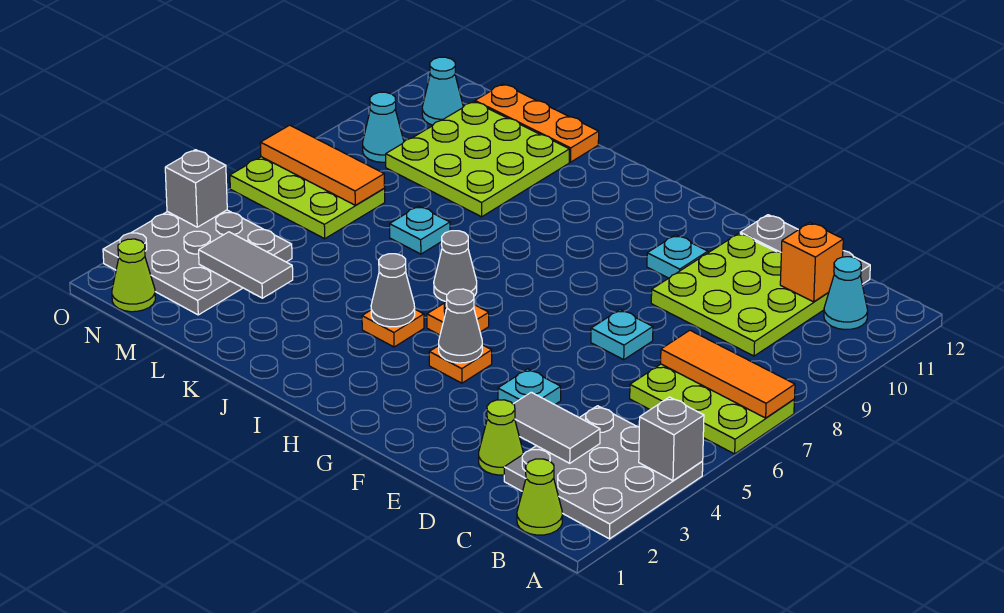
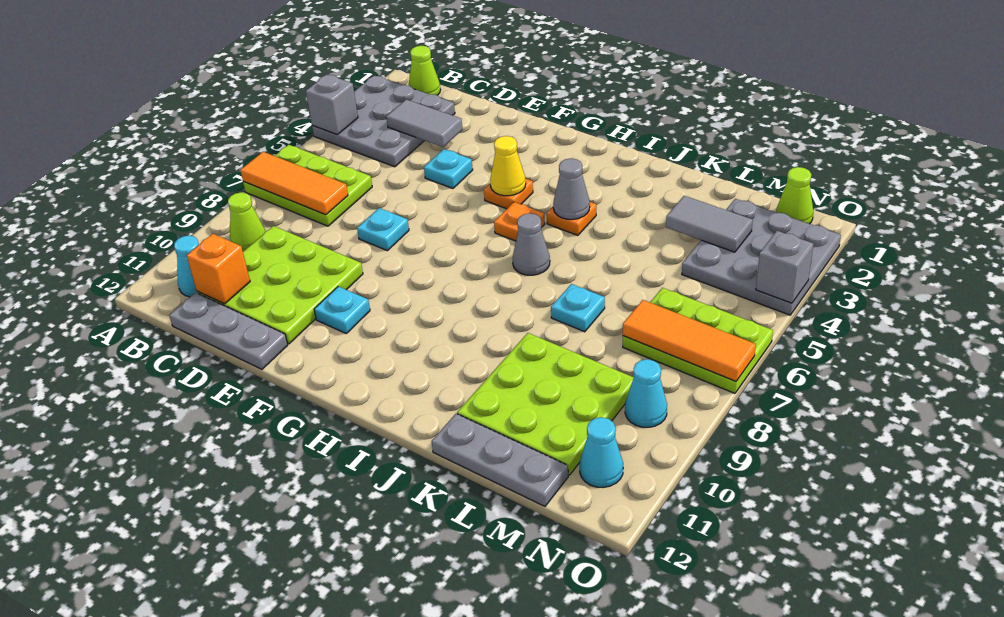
lime cone D2 level 1 -> lime cone B9 level 1
grey cone G4 level 2 -> yellow cone G4 level 2
orange plate K12:M12 level 1 -> grey plate K12:M12 level 1

